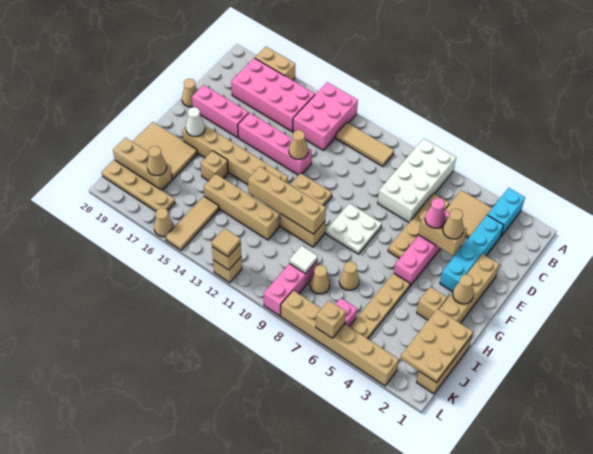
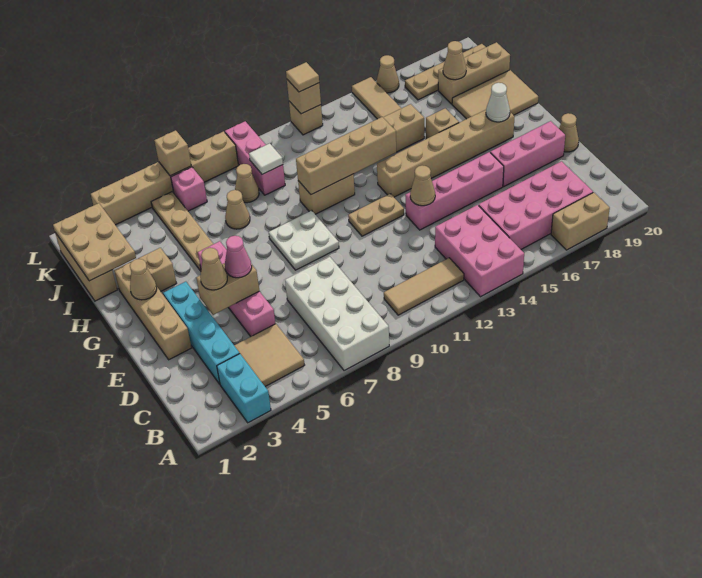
tan plate C6:F6 level 1 -> none

